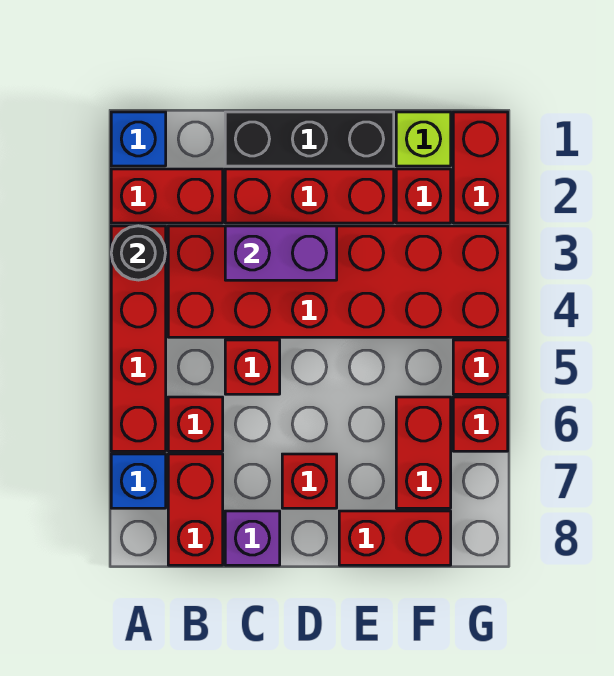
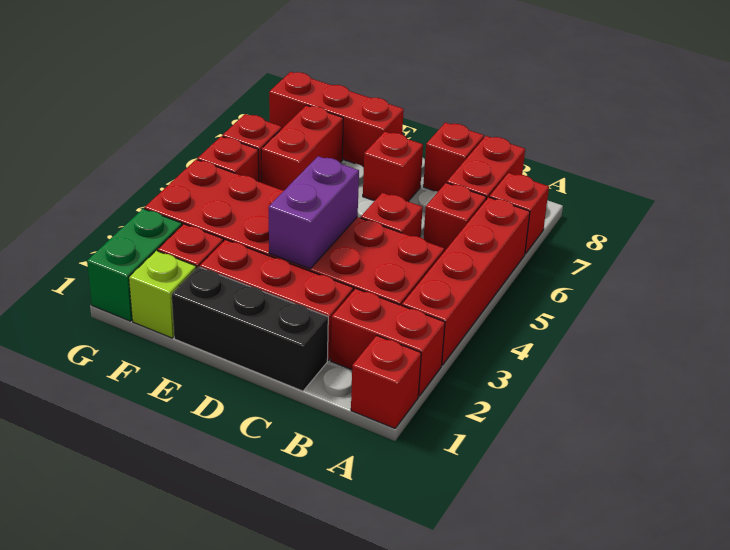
blue brick A1 level 1 -> red brick A1 level 1
black round brick A3 level 2 -> none
blue brick A7 level 1 -> red brick A7 level 1
purple brick C3:D3 level 2 -> purple brick D3:D4 level 2
purple brick C8 level 1 -> red brick C8 level 1
red brick E8:F8 level 1 -> red brick E8:G8 level 1
red brick G1:G2 level 1 -> green brick G1:G2 level 1

